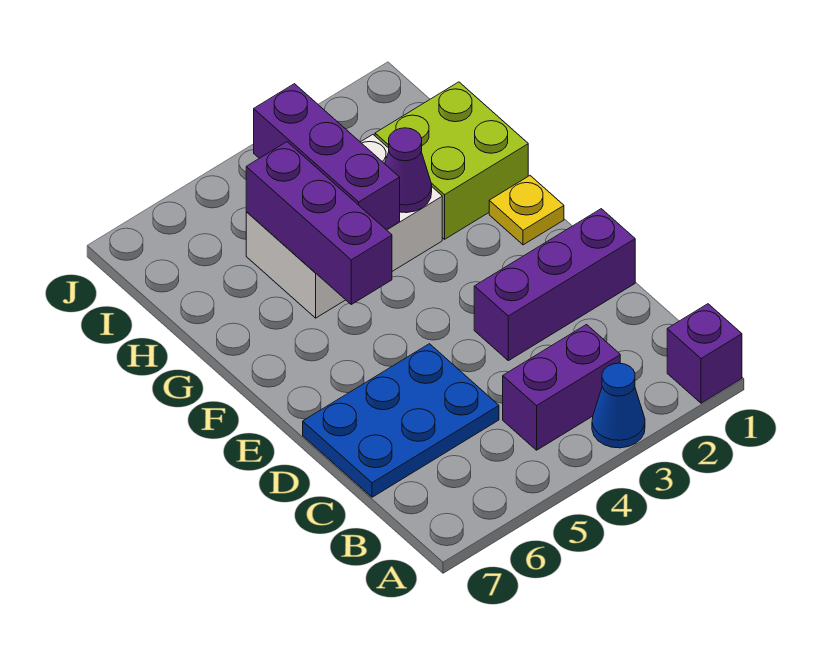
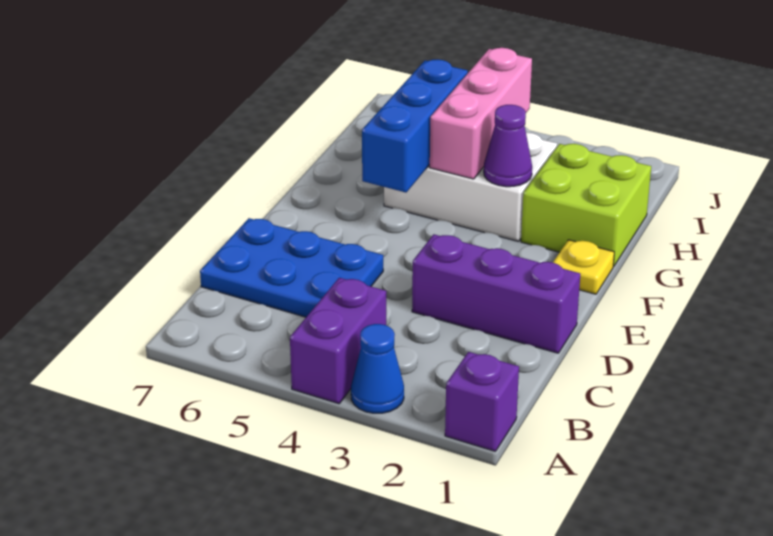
purple brick B3:B4 level 1 -> purple brick A4:B4 level 1
purple brick F5:H5 level 2 -> blue brick F5:H5 level 2
purple brick G4:I4 level 2 -> pink brick G4:I4 level 2

